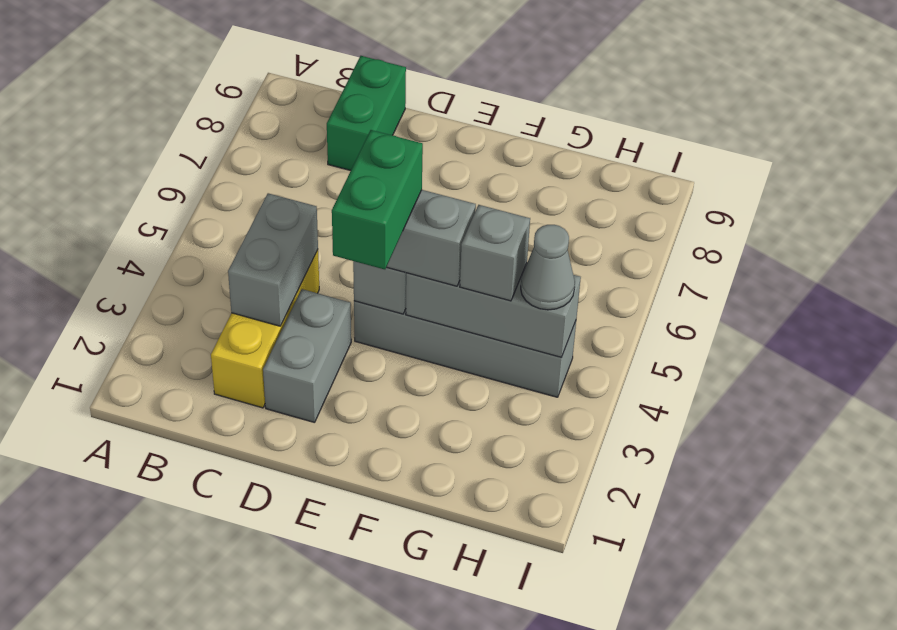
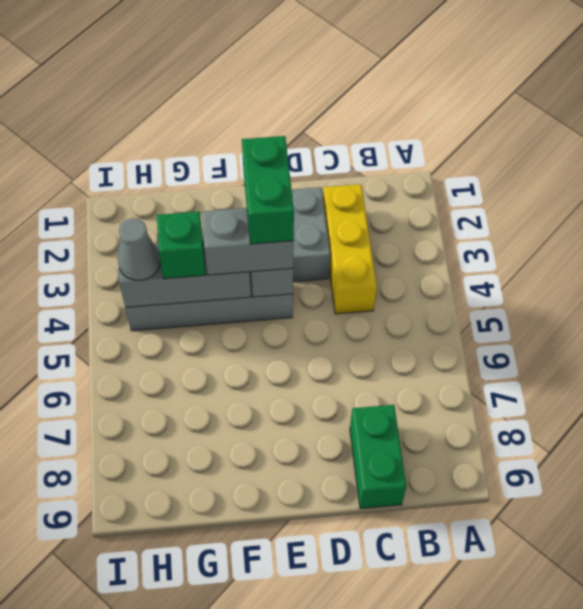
grey brick C3:C4 level 2 -> none
grey brick G4 level 3 -> green brick G4 level 3

